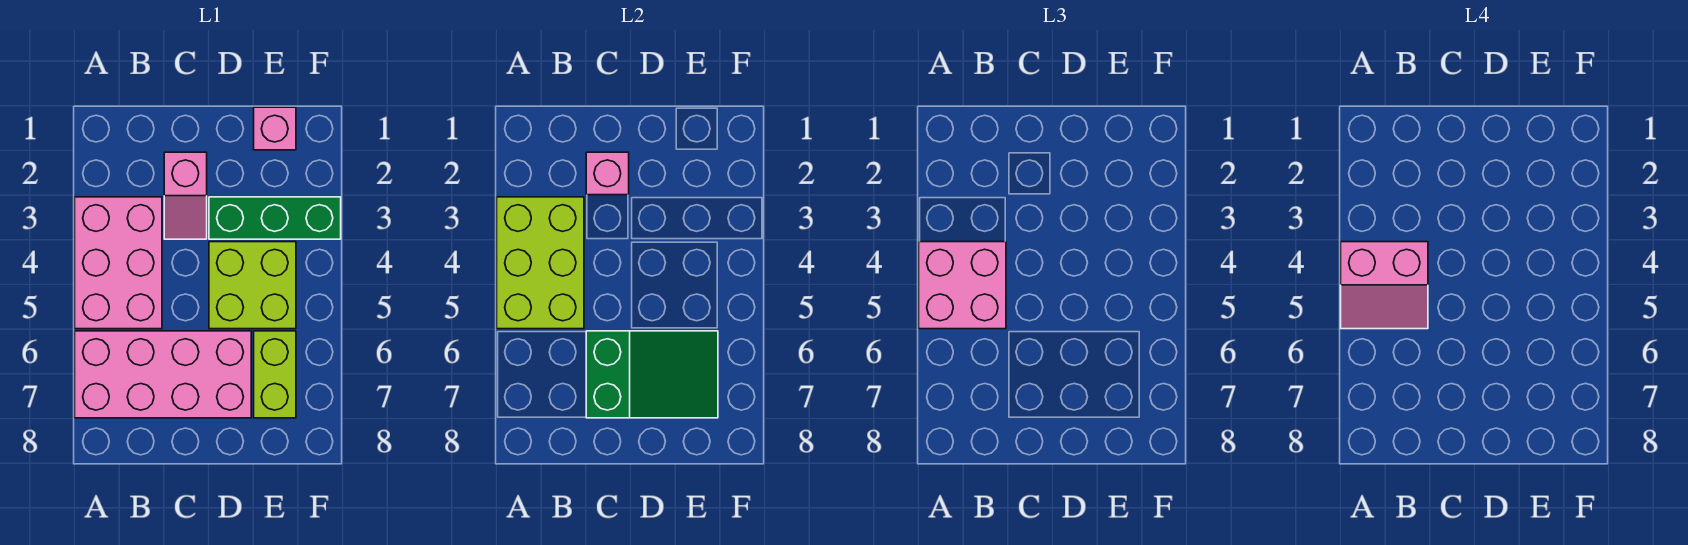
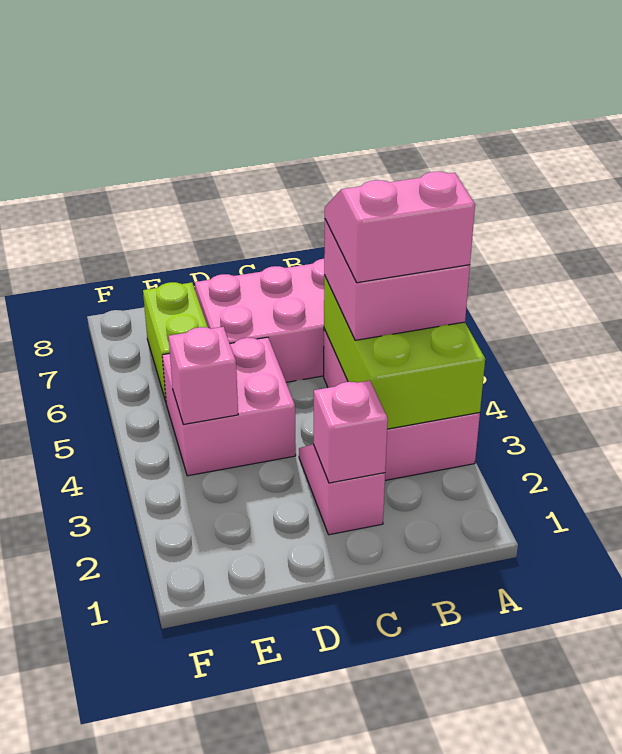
green slope C6:E7 level 2 top C -> none
green brick D3:F3 level 1 -> none
lime brick D4:E5 level 1 -> pink brick D4:E5 level 1
pink brick E1 level 1 -> pink brick E4 level 2

